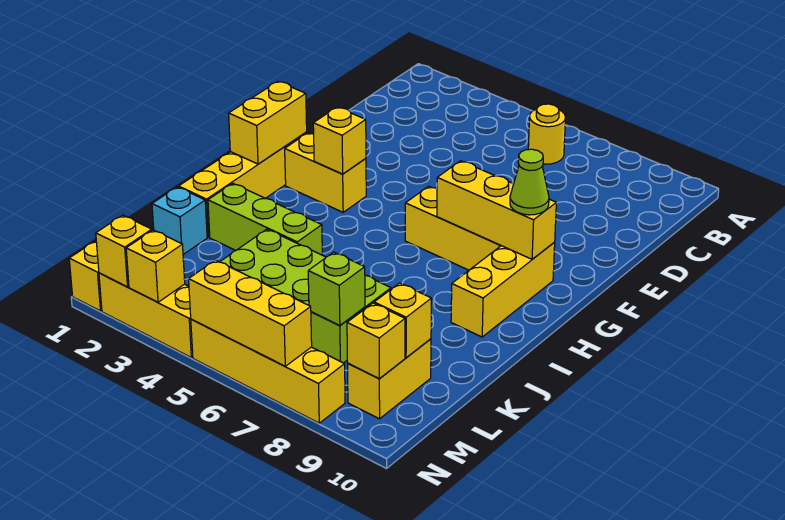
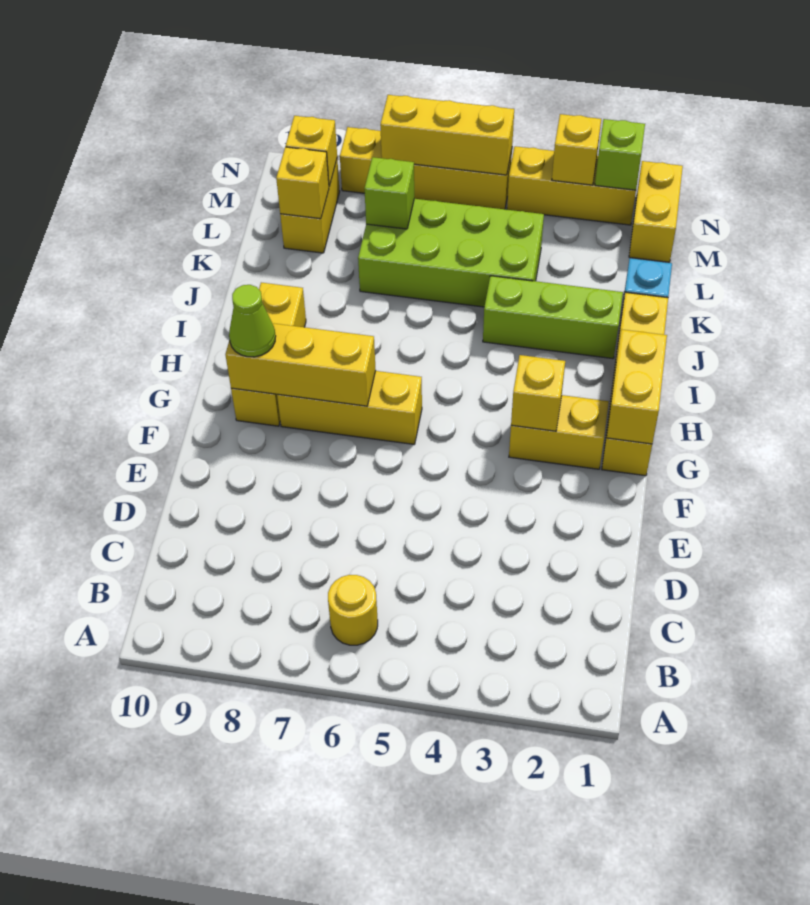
yellow brick N2 level 2 -> lime brick N2 level 2

